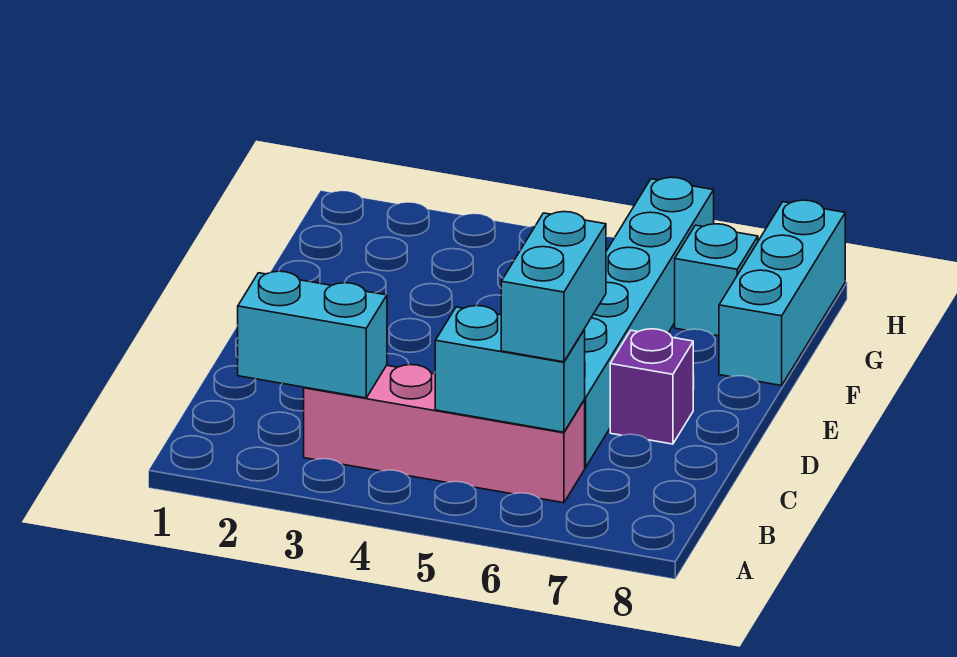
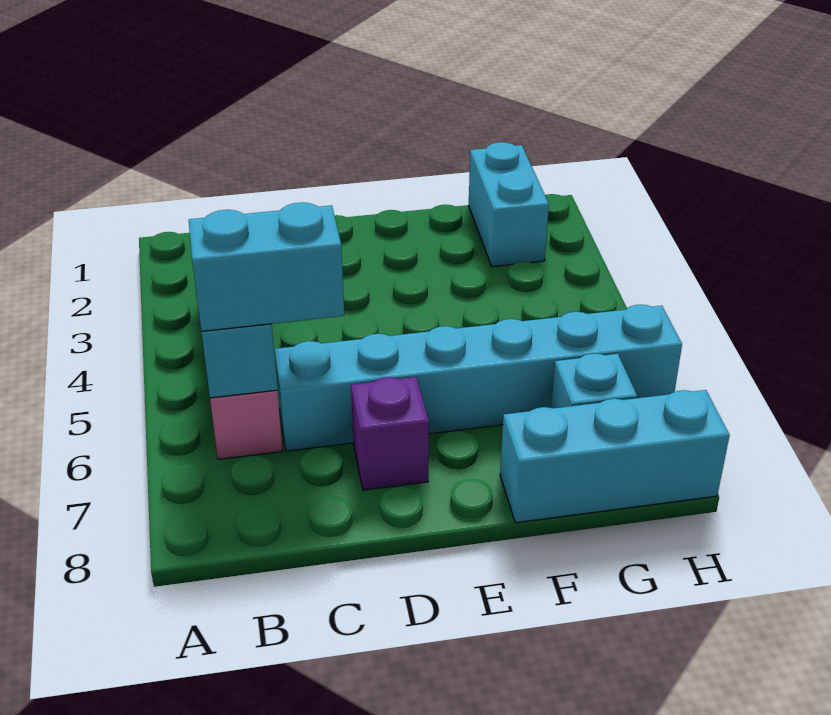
cyan brick B2:B3 level 2 -> cyan brick G1:G2 level 1

